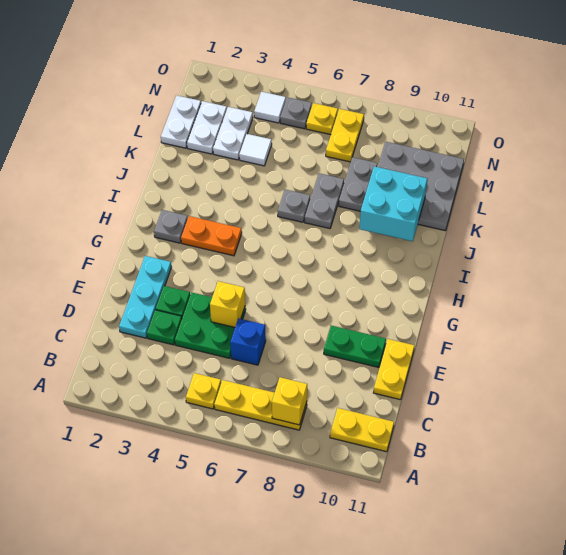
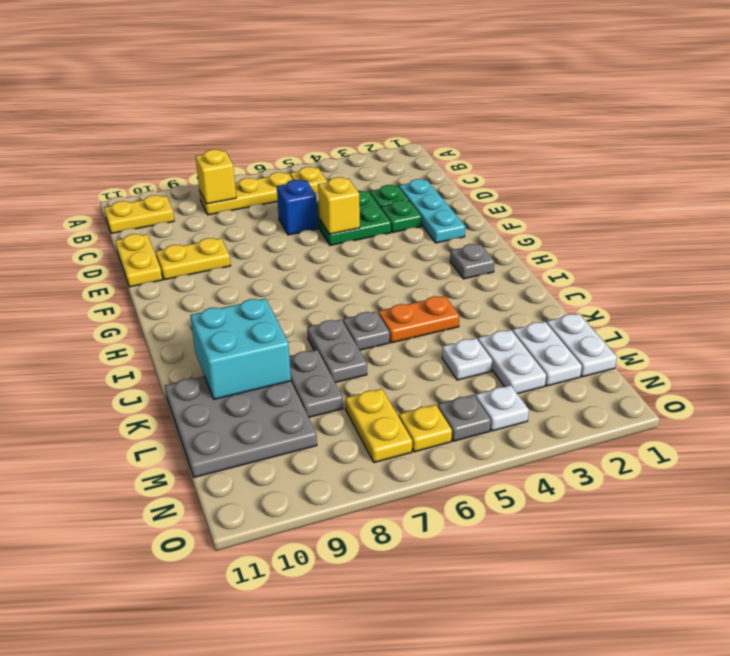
green plate E9:E10 level 1 -> yellow plate E9:E10 level 1
orange plate H3:H4 level 1 -> orange plate J4:J5 level 1
white tile L4 level 1 -> white plate L4 level 1
white tile N4 level 1 -> white plate N4 level 1

